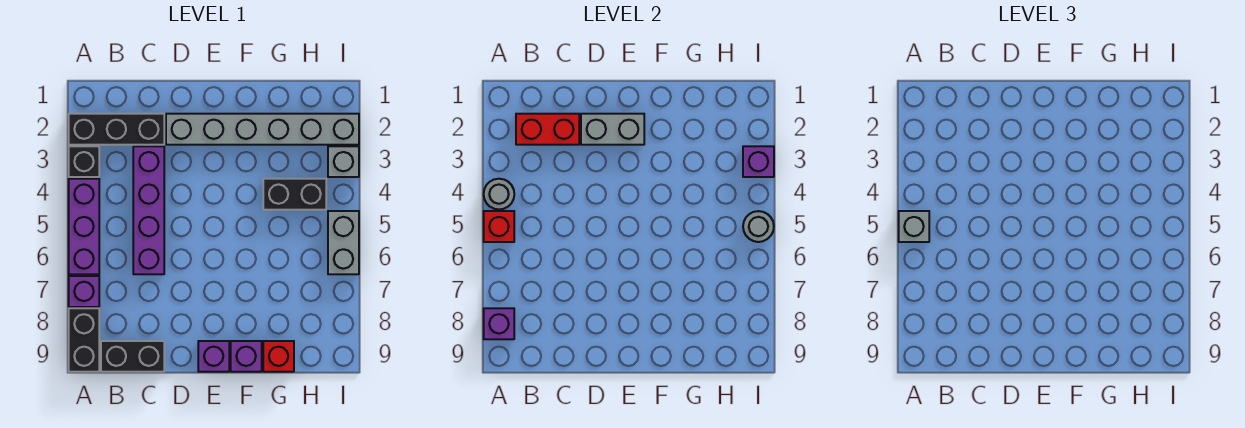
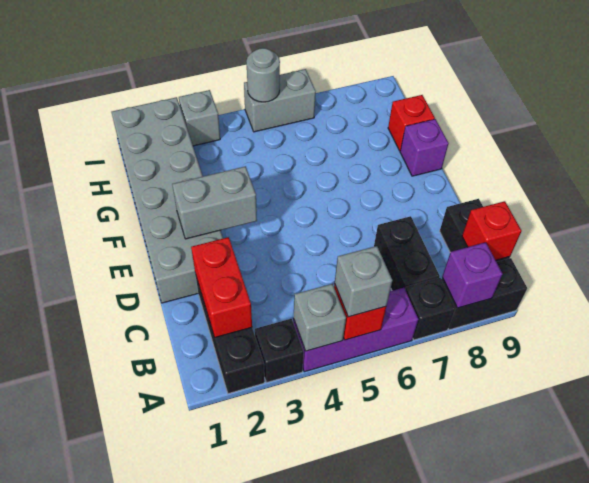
grey round brick A4 level 2 -> grey brick A4 level 2
purple brick A7 level 1 -> black brick A7 level 1
none -> red brick B9 level 2
purple brick C3:C6 level 1 -> none
grey brick D2:I2 level 1 -> grey brick D1:I2 level 1
grey brick D2:E2 level 2 -> grey brick E2:E3 level 2
purple brick E9 level 1 -> none
black brick G4:H4 level 1 -> black brick B7:C7 level 1
purple brick I3 level 2 -> none

